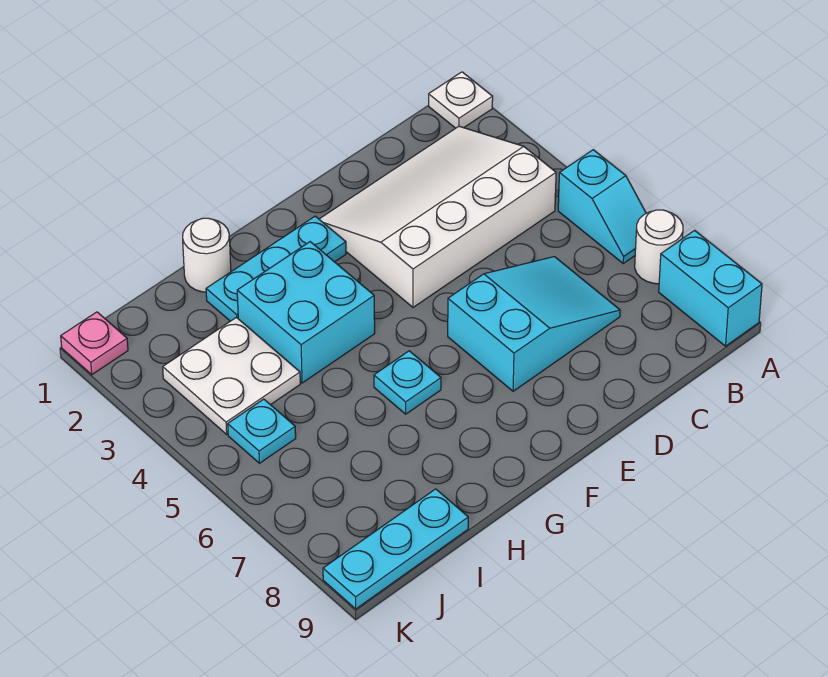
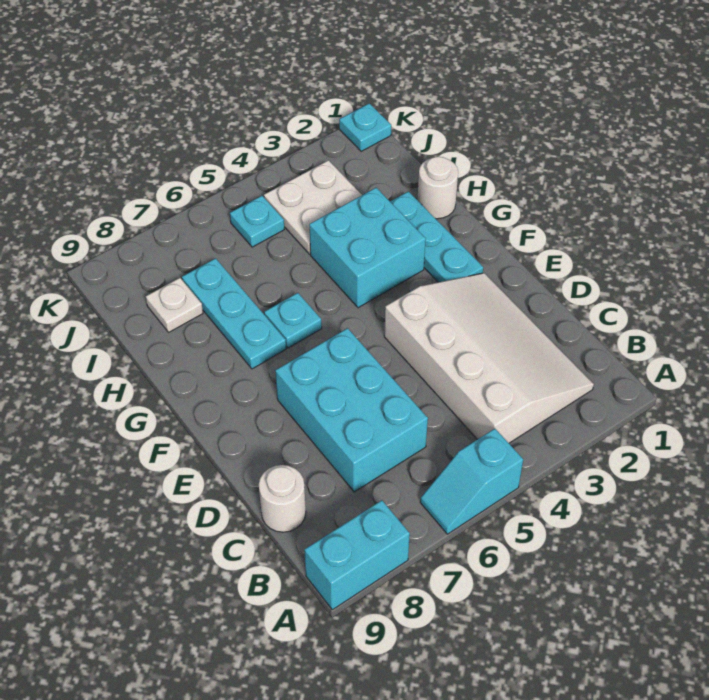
white plate A1 level 1 -> white plate I8 level 1
white round brick A7 level 1 -> white round brick C9 level 1
cyan slope C6:E7 level 1 top E -> cyan brick C6:E7 level 1
cyan plate I9:K9 level 1 -> cyan plate G7:I7 level 1
pink plate K1 level 1 -> cyan plate K1 level 1

